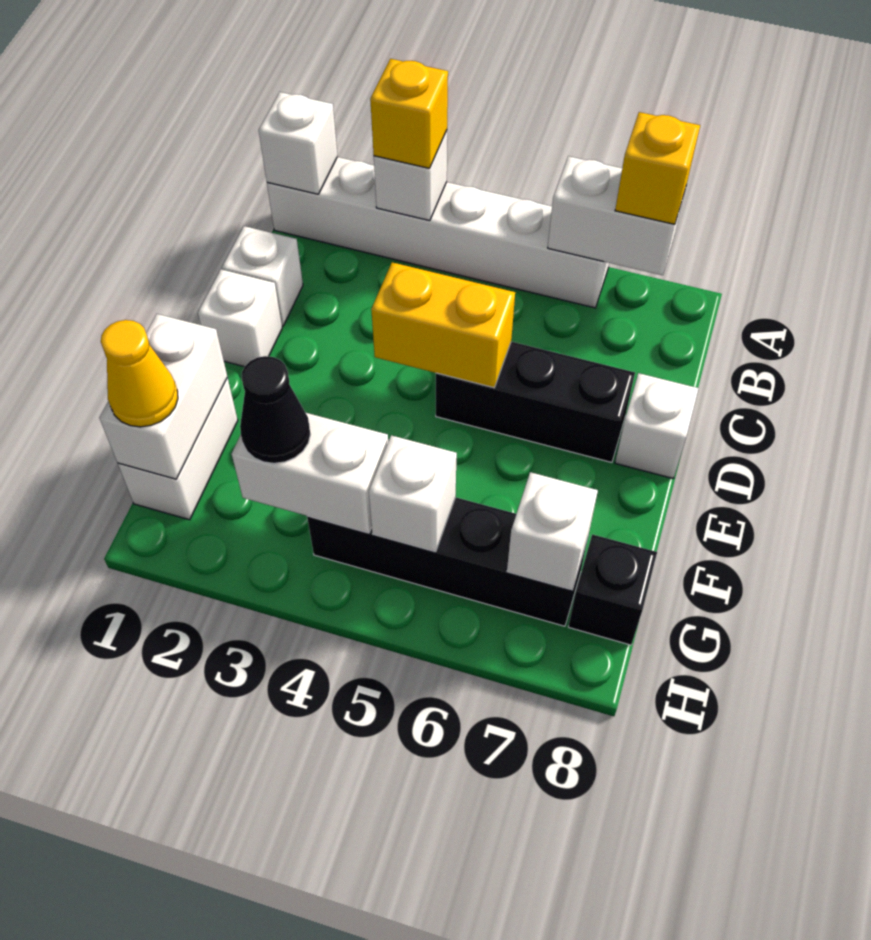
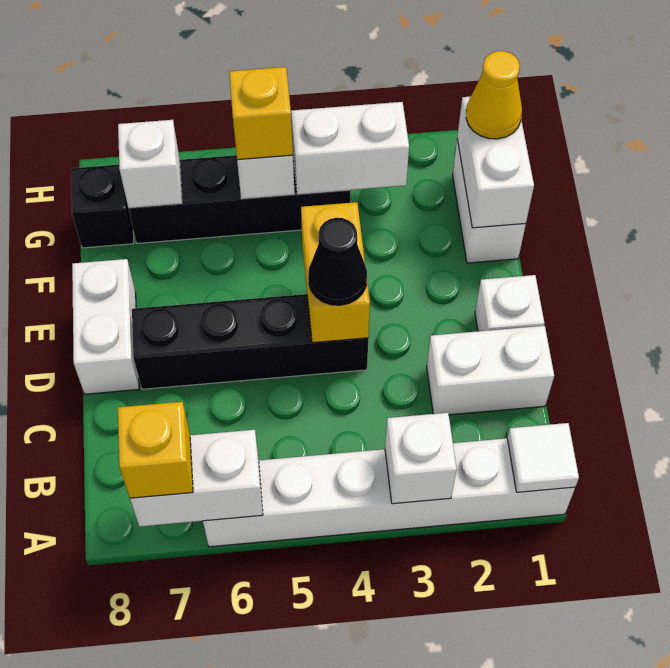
white brick A1 level 2 -> white tile A1 level 2
yellow brick A3 level 3 -> yellow brick G5 level 3
white brick C1 level 1 -> white brick C1:C2 level 1
yellow brick D4:D5 level 2 -> yellow brick D4:E4 level 2
black brick D5:D7 level 1 -> black brick D4:D7 level 1
white brick D8 level 1 -> white brick D8:E8 level 1
black cone G3 level 3 -> black cone D4 level 3

